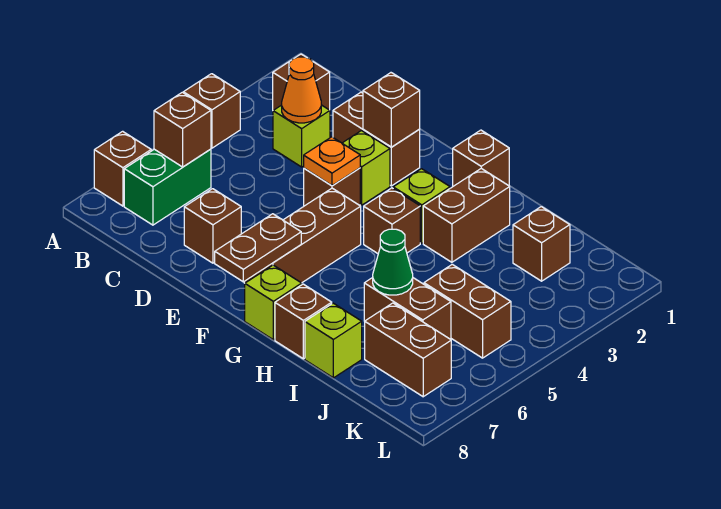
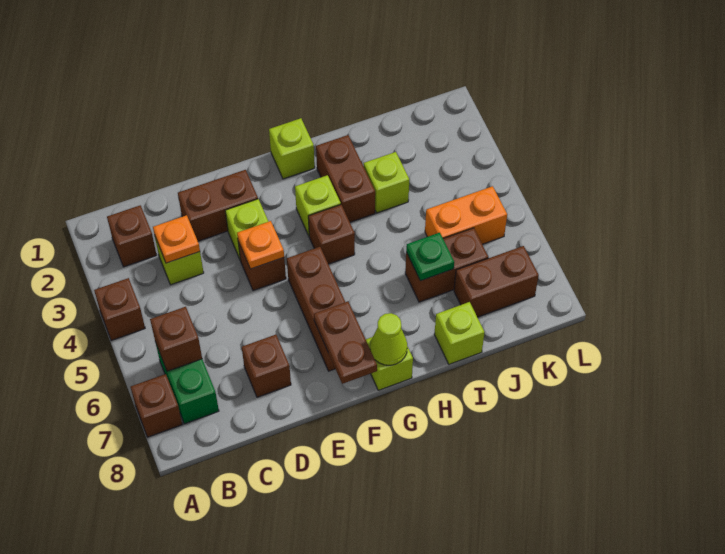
orange cone C3 level 2 -> orange plate C3 level 2
brown brick E2 level 2 -> none
brown brick G1 level 1 -> lime brick G1 level 1
none -> lime cone G8 level 2
brown brick H8 level 1 -> none
none -> lime brick I3 level 1
green cone I6 level 2 -> green plate I6 level 2
brown brick J2 level 1 -> none
brown brick J5:K5 level 1 -> orange brick J5:K5 level 1

